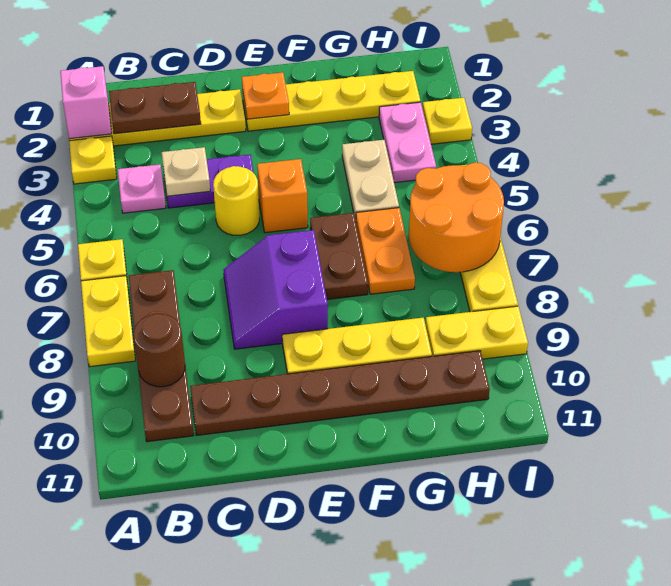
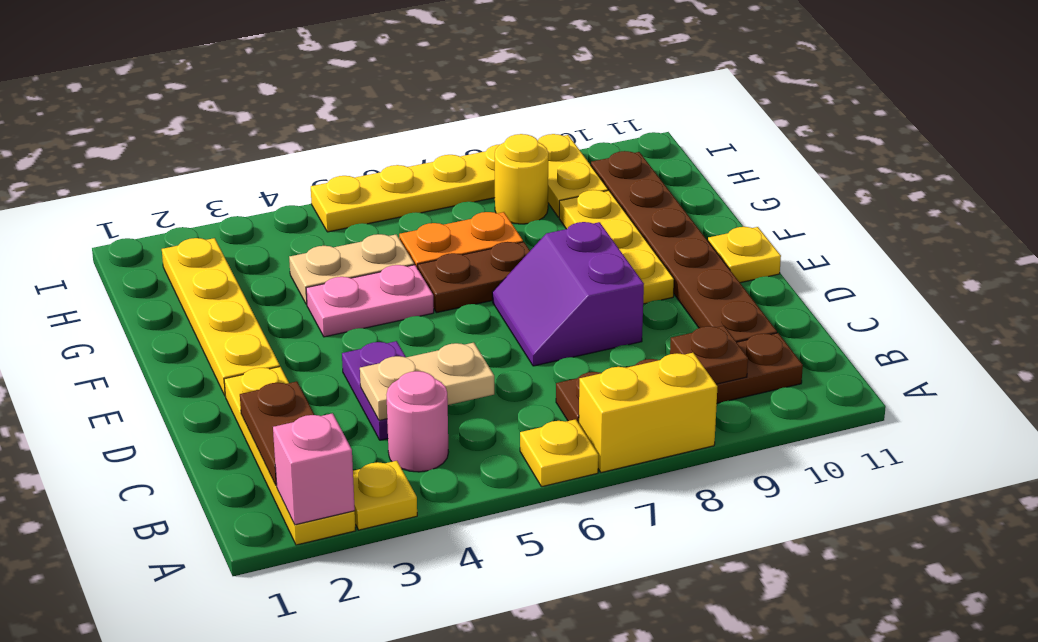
yellow plate A7:A8 level 1 -> yellow brick A7:A8 level 1
pink plate B4 level 1 -> pink round brick B4 level 1
brown round brick B9 level 2 -> brown plate B9 level 2
tan plate C4 level 2 -> tan plate C4:C5 level 2
yellow round brick D5 level 1 -> yellow round brick H8 level 1
purple slope D7:E8 level 1 top E -> purple slope D7:E8 level 1 top 8
orange plate E2 level 2 -> none
orange brick E5 level 1 -> none
pink plate H3:H4 level 1 -> pink plate F4:F5 level 1
orange round brick H6:I7 level 2 -> none
yellow plate I3 level 1 -> yellow plate E11 level 1

